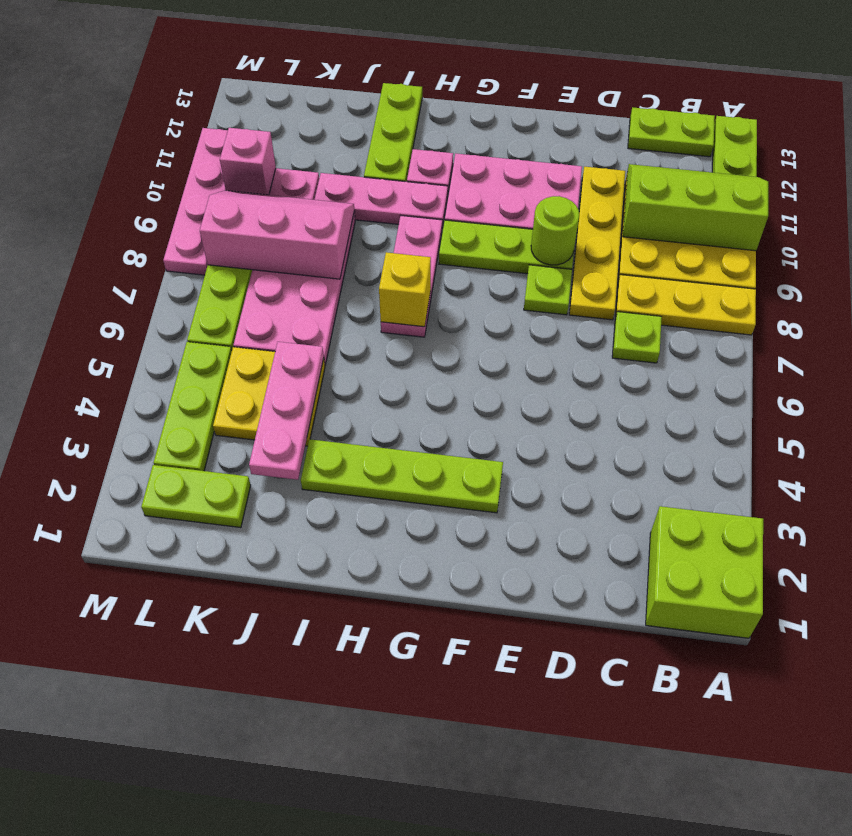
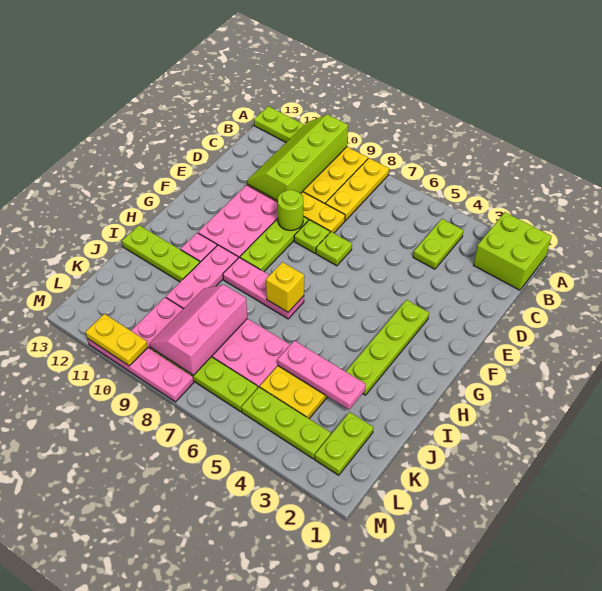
lime slope A10:C11 level 2 top 10 -> lime slope A10:D11 level 2 top 10
lime plate B13:C13 level 1 -> lime plate B4:C4 level 1
lime plate C7 level 1 -> lime plate E7 level 1
pink brick L10 level 2 -> none
none -> yellow plate M10:M11 level 2

